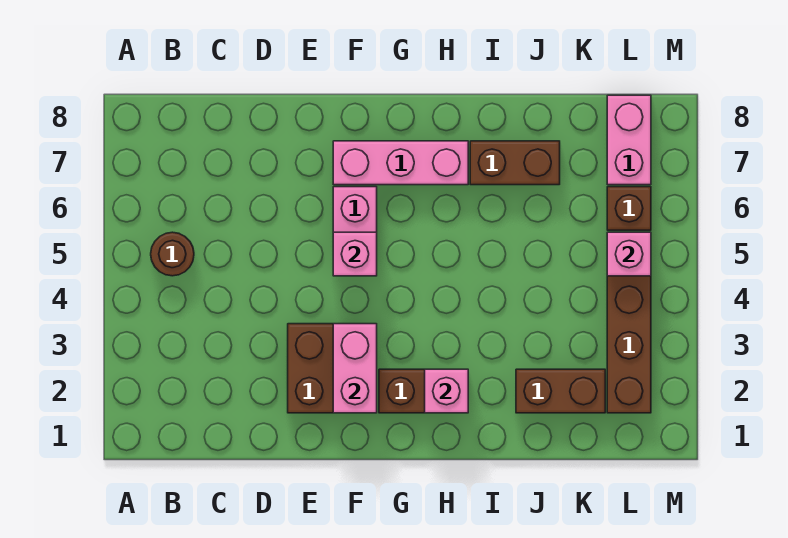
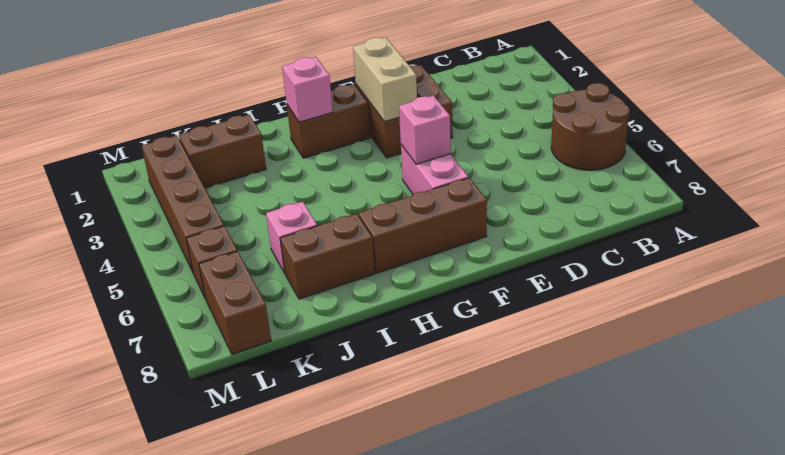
brown round brick B5 level 1 -> brown round brick A5:B6 level 1
pink brick F2:F3 level 2 -> tan brick F2:F3 level 2
pink brick F7:H7 level 1 -> brown brick F7:H7 level 1
pink brick L5 level 2 -> pink brick J6 level 1
pink brick L7:L8 level 1 -> brown brick L7:L8 level 1

